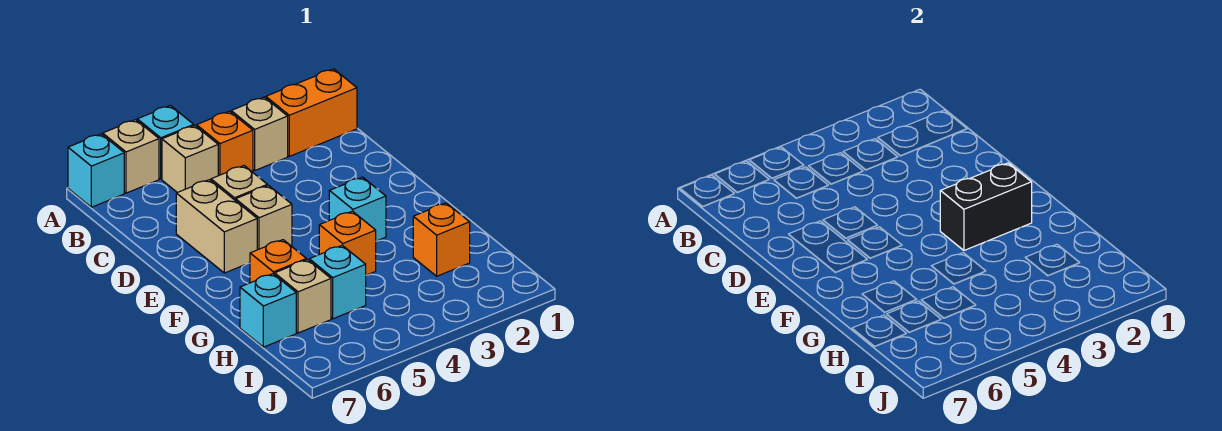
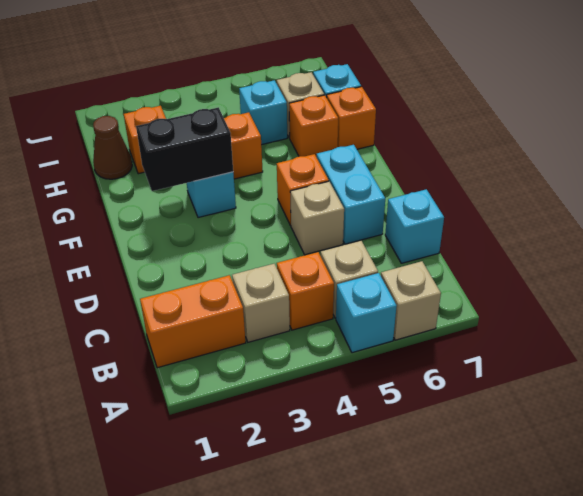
cyan brick A7 level 1 -> cyan brick C7 level 1
tan brick D6:E6 level 1 -> cyan brick D6:E6 level 1
tan brick E5 level 1 -> orange brick E5 level 1
none -> orange brick G7 level 1
none -> brown cone H1 level 1

